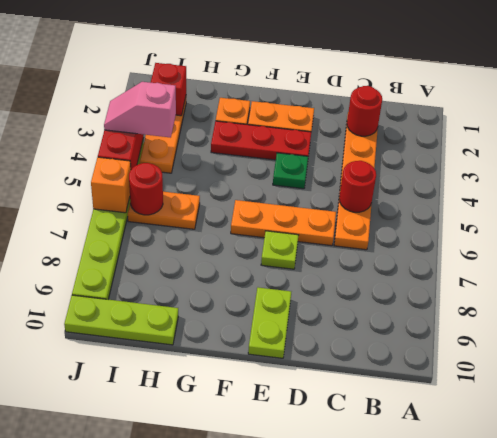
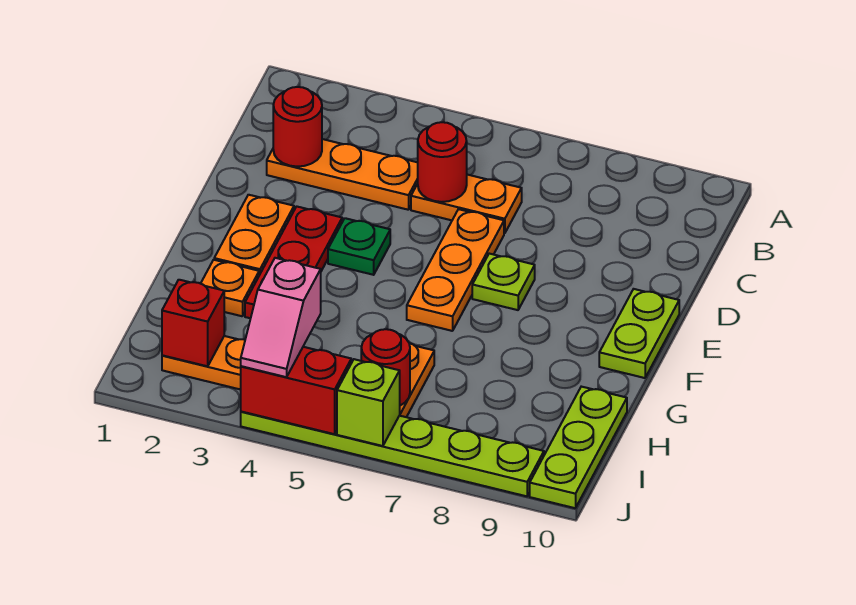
lime plate E9:E10 level 1 -> lime plate E10:F10 level 1
orange brick J6 level 2 -> lime brick J6 level 2

